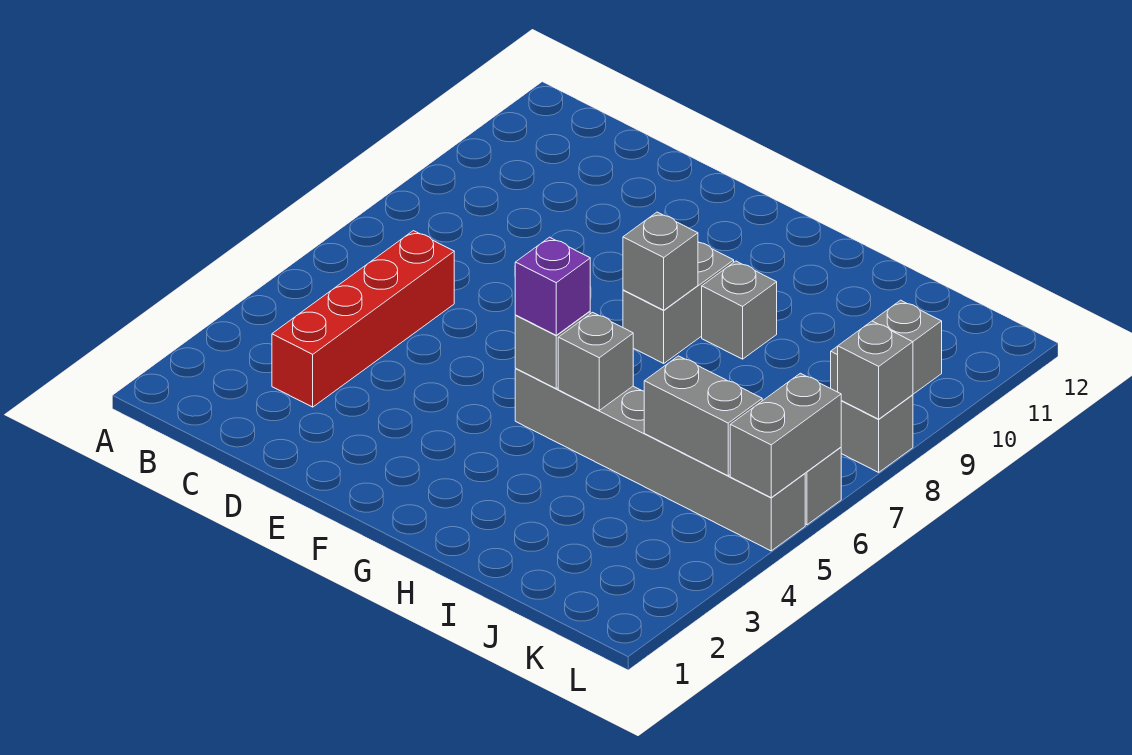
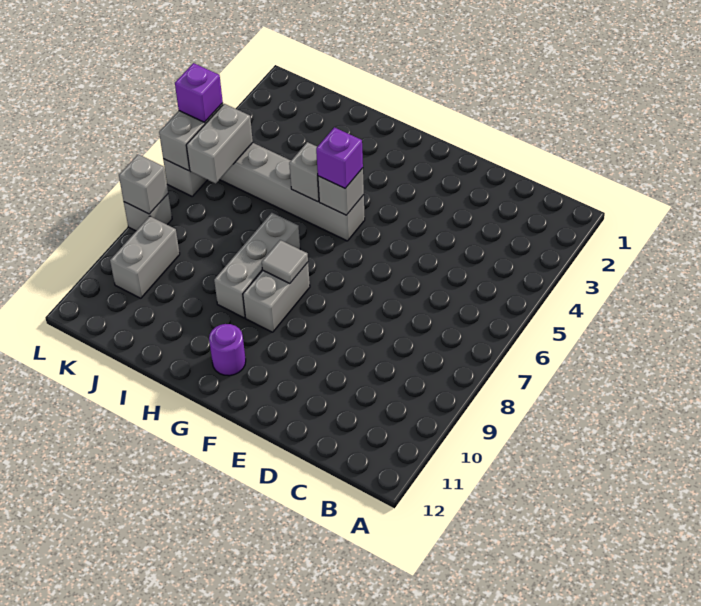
red brick C3:C6 level 1 -> none
grey brick G8 level 2 -> grey tile G8 level 2
none -> purple round brick G11 level 1
grey brick H9 level 1 -> grey brick H7:H9 level 1
grey brick J5:K5 level 2 -> grey brick K5:K6 level 2
none -> purple brick L5 level 3

